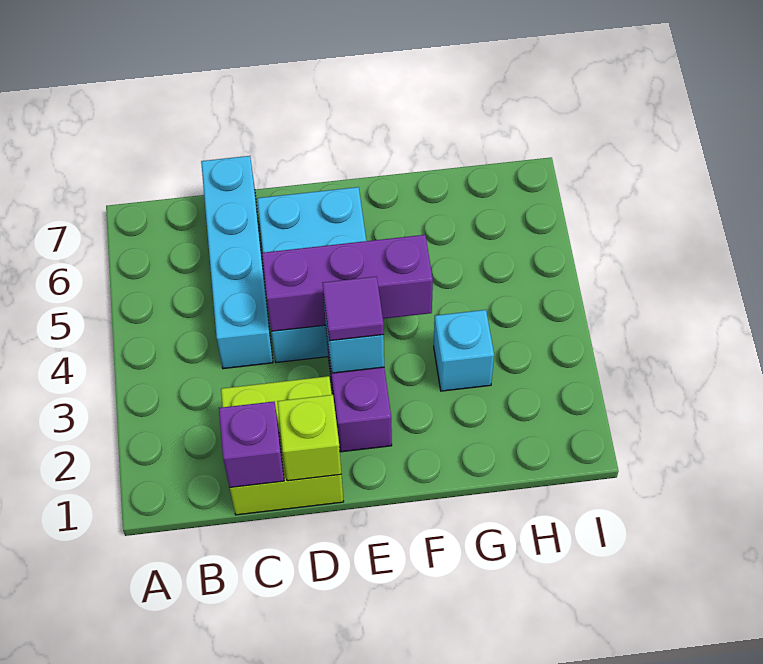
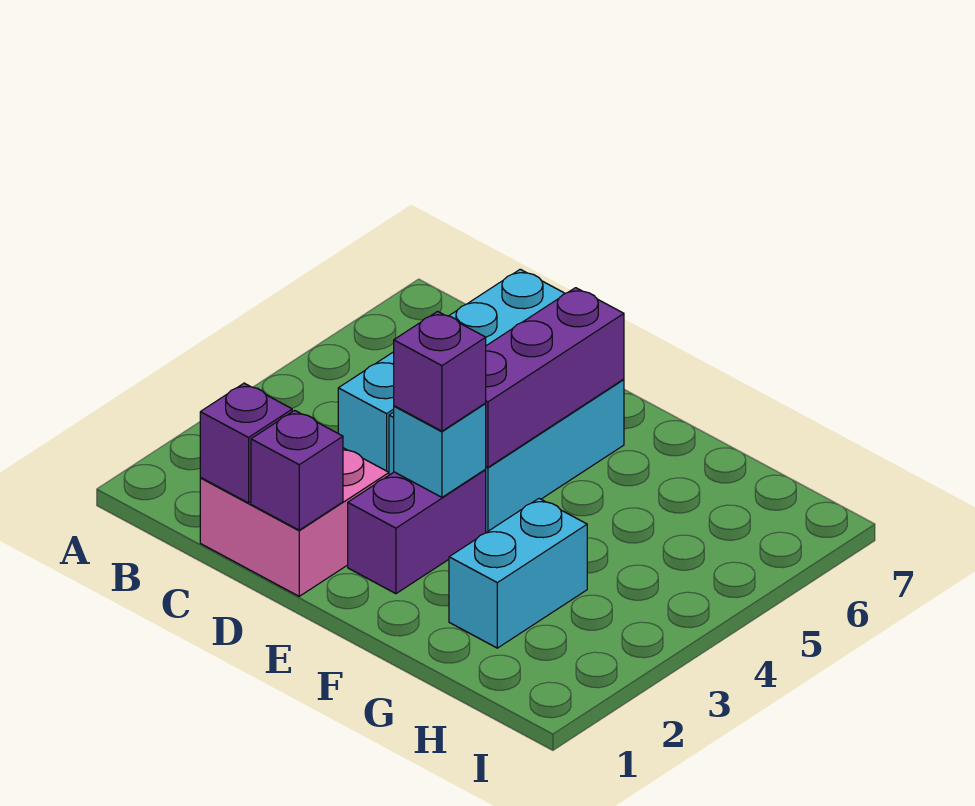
lime brick C1:D2 level 1 -> pink brick C1:D2 level 1
lime brick D1 level 2 -> purple brick D1 level 2
purple brick D4:F4 level 2 -> purple brick E4:E6 level 2
purple tile E3 level 3 -> purple brick E3 level 3
cyan brick G3 level 1 -> cyan brick G2:G3 level 1

